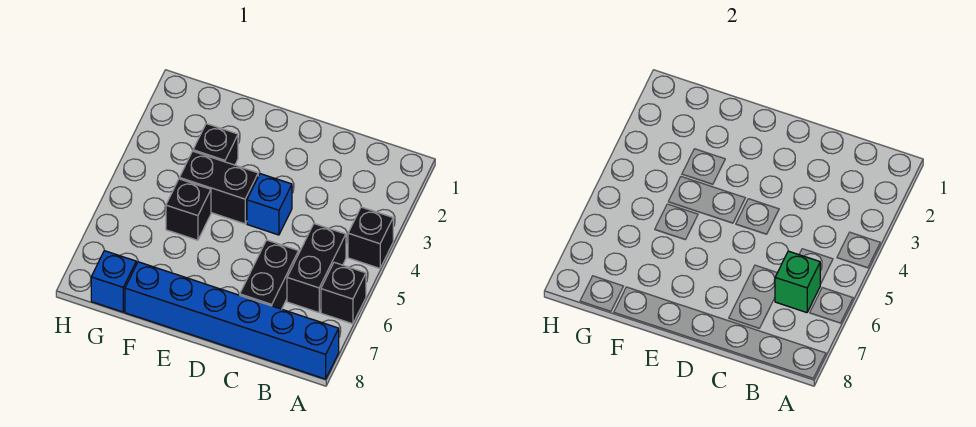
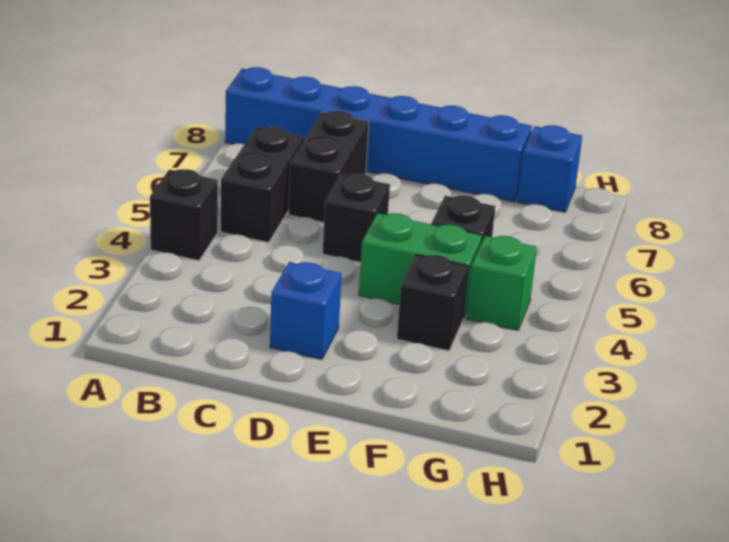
black brick A6 level 1 -> black brick D5 level 1
green brick B6 level 2 -> green brick G4 level 1
blue brick D4 level 1 -> blue brick D2 level 1
black brick E4:F4 level 1 -> green brick E4:F4 level 1

